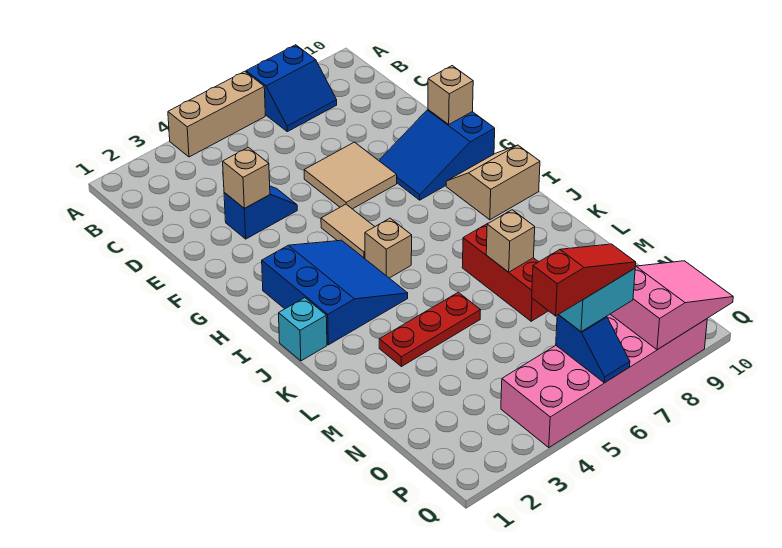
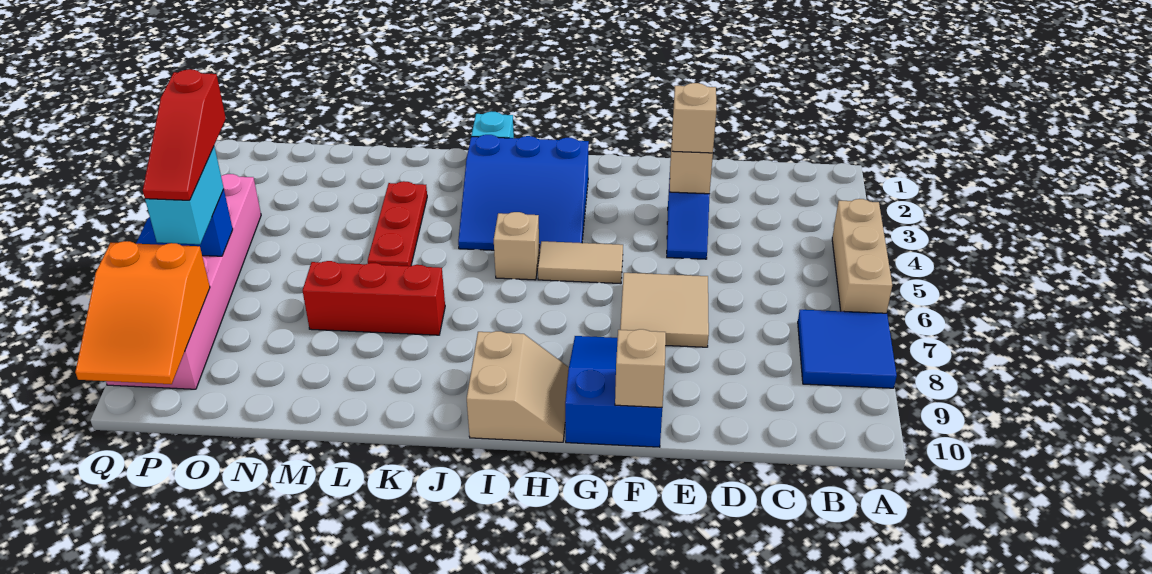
blue slope A7:B8 level 1 top A -> blue tile A7:B8 level 1
tan brick L7 level 2 -> tan brick E3 level 3
pink slope P8:Q10 level 2 top 8 -> orange slope P8:Q10 level 2 top 8

